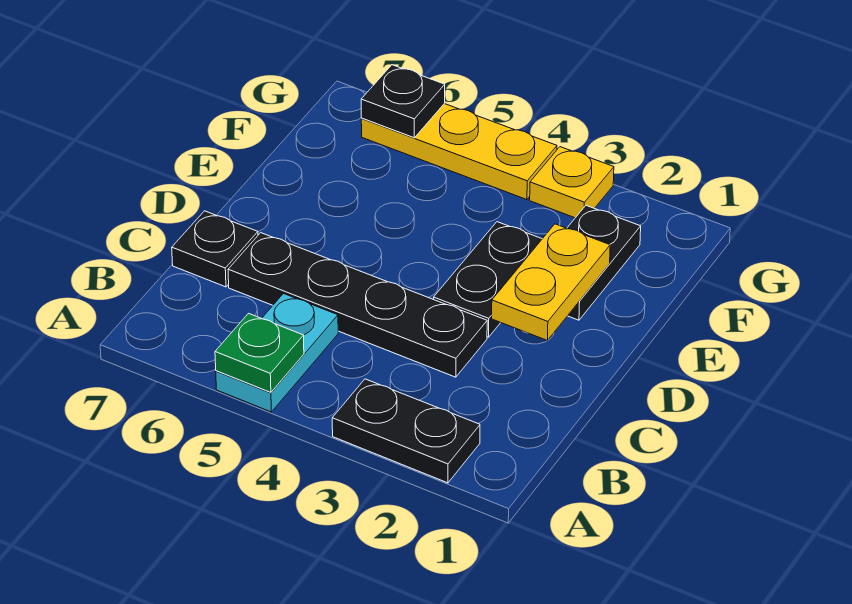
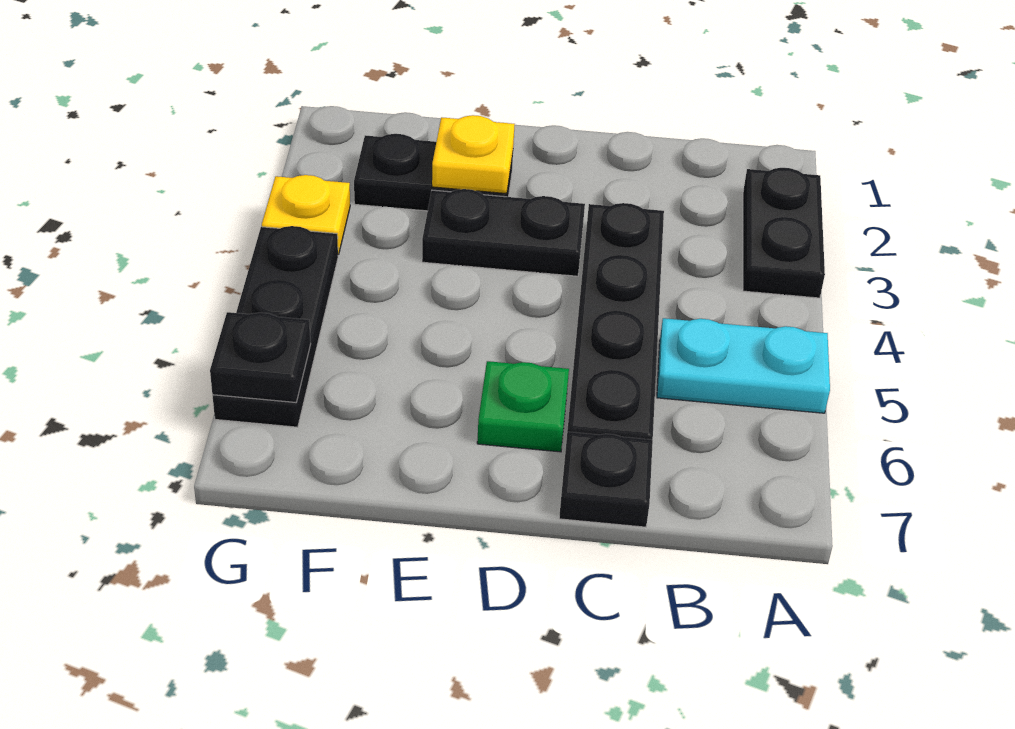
green plate A5 level 2 -> green plate D6 level 1
yellow plate D2:E2 level 2 -> yellow plate E2 level 2
yellow plate G4:G6 level 1 -> black plate G4:G6 level 1

